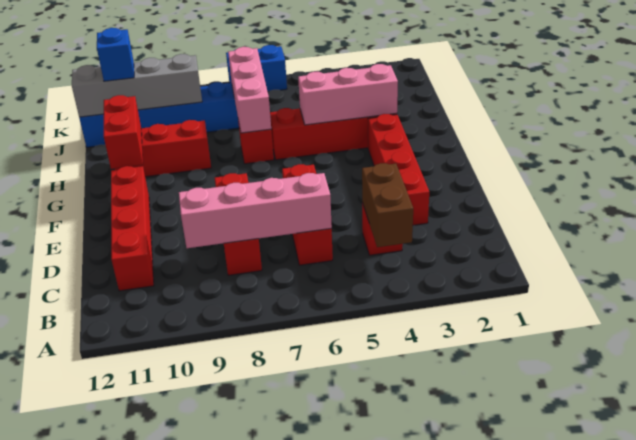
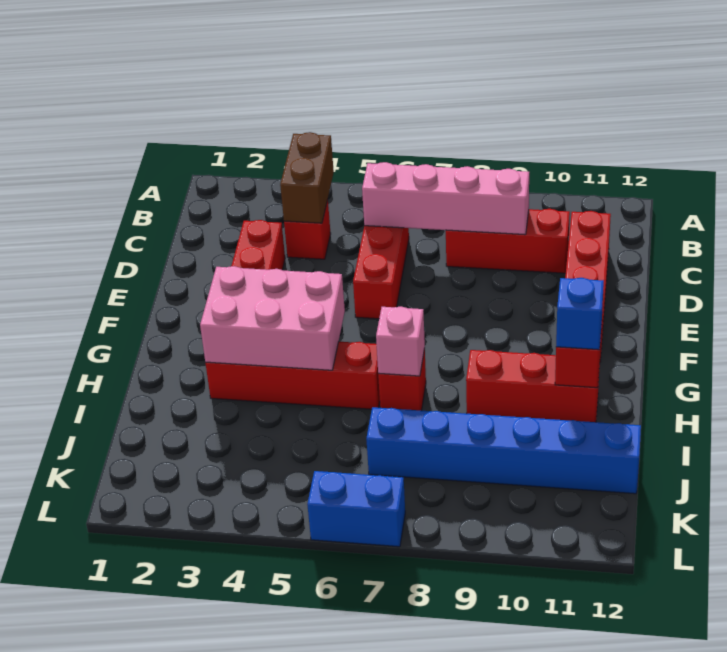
red brick C8:E8 level 1 -> red brick C8:C10 level 1
pink brick H3:H5 level 2 -> pink brick G3:H5 level 2
pink brick H7:J7 level 2 -> pink brick H7 level 2
grey brick J9:J12 level 2 -> none
blue brick J11 level 3 -> blue brick H11 level 3

